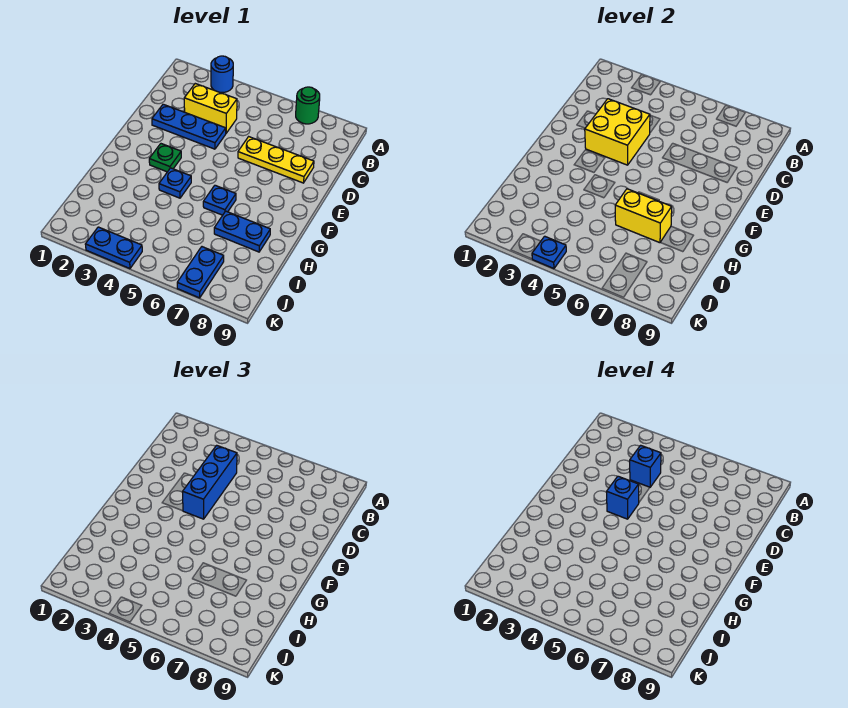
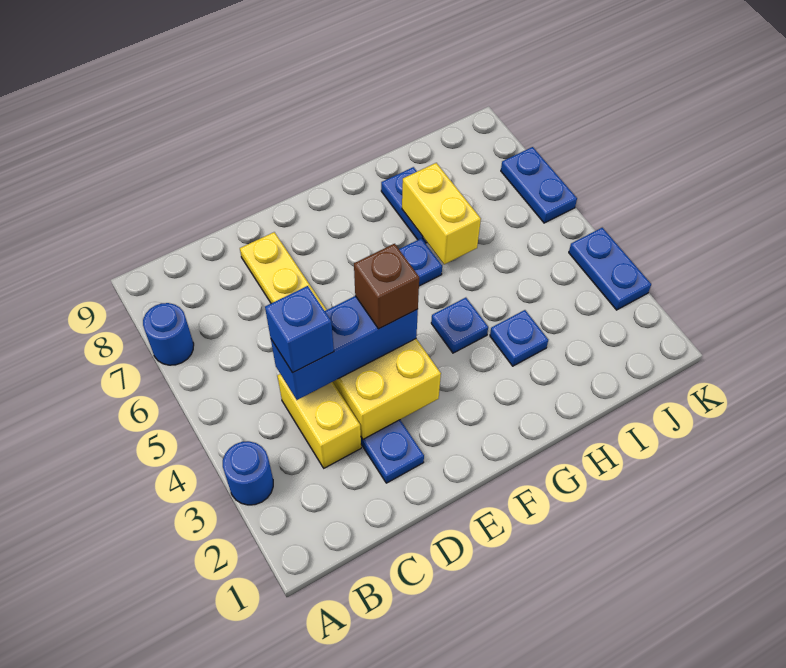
green round brick A7 level 1 -> blue round brick A7 level 1
blue brick E4 level 4 -> brown brick E4 level 4
green plate F3 level 1 -> none
blue plate J7:K7 level 1 -> blue plate K6:K7 level 1
blue plate K4 level 2 -> blue plate H3 level 1

